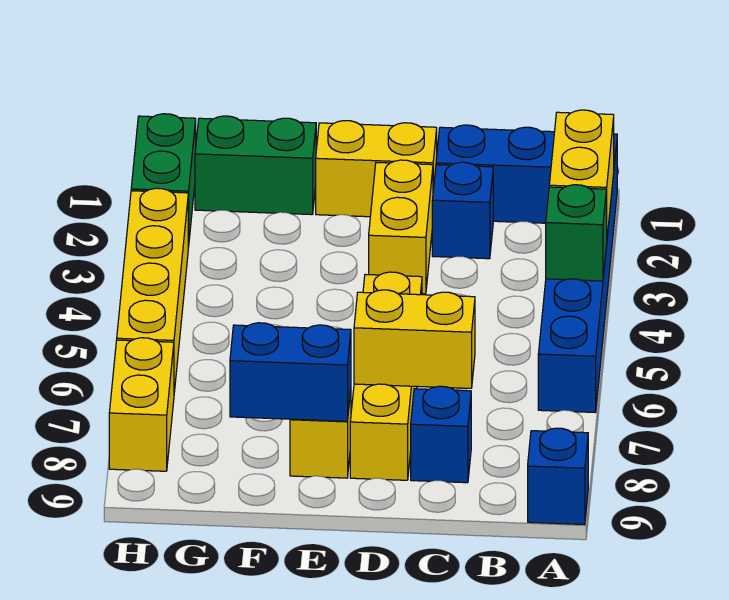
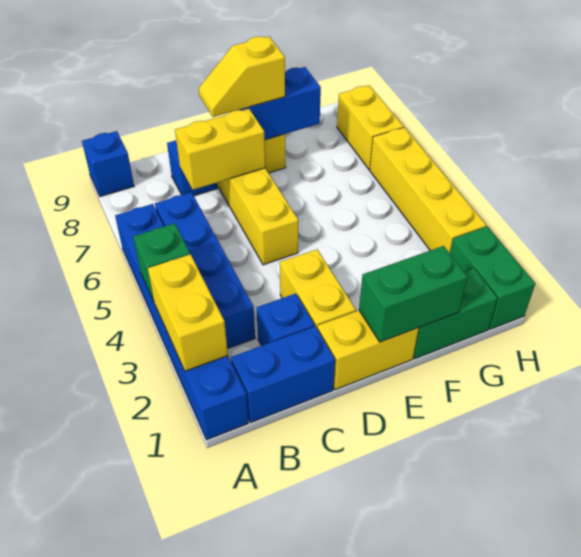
none -> blue brick B3:B6 level 1
none -> yellow slope D8:E8 level 3 top E
none -> green brick E1:F1 level 2

